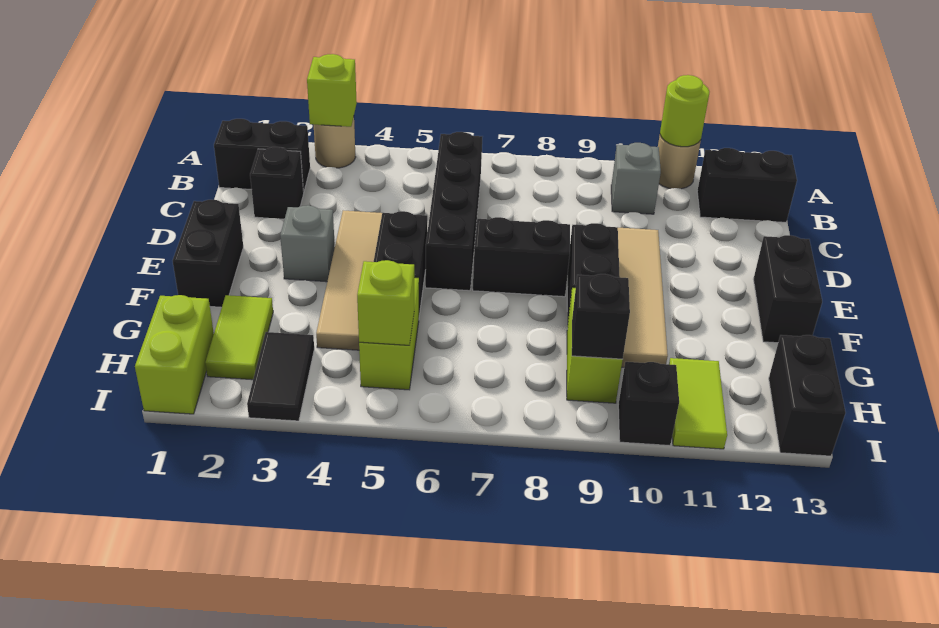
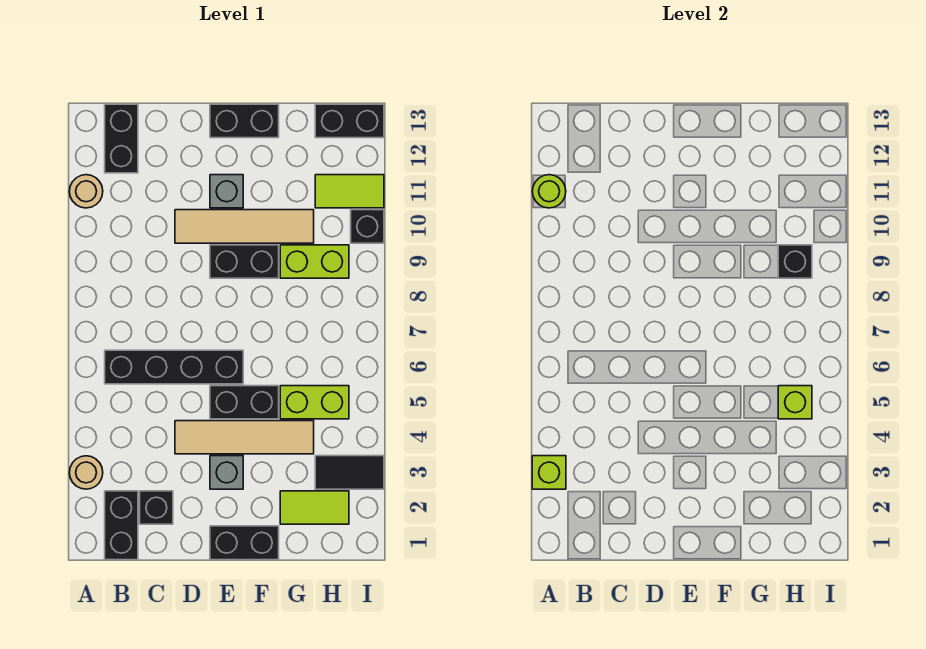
grey brick B10 level 1 -> grey brick E11 level 1
black brick E7:E8 level 1 -> none
lime brick H1:I1 level 1 -> none

